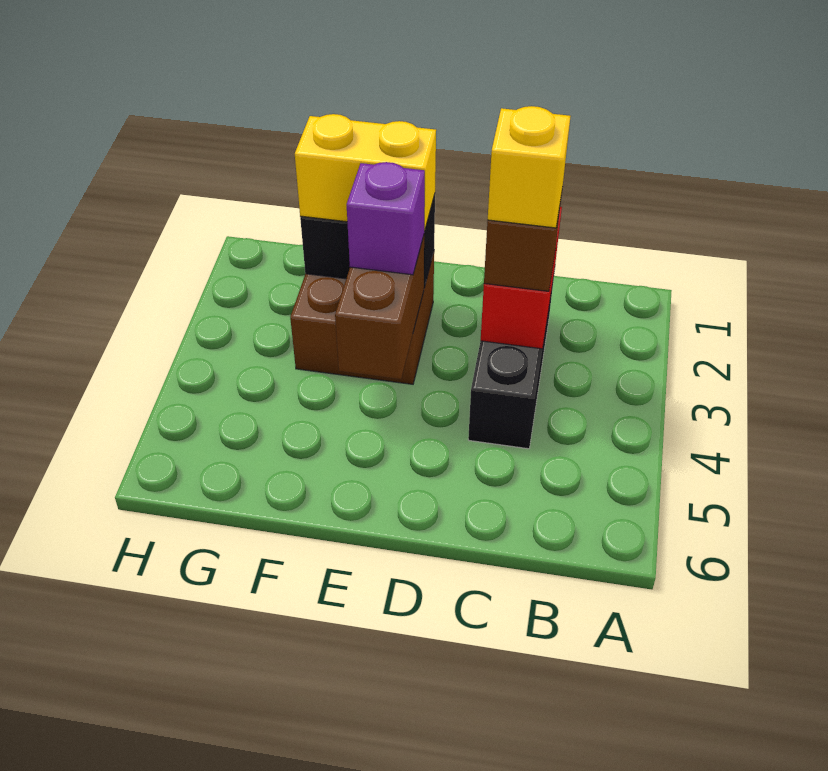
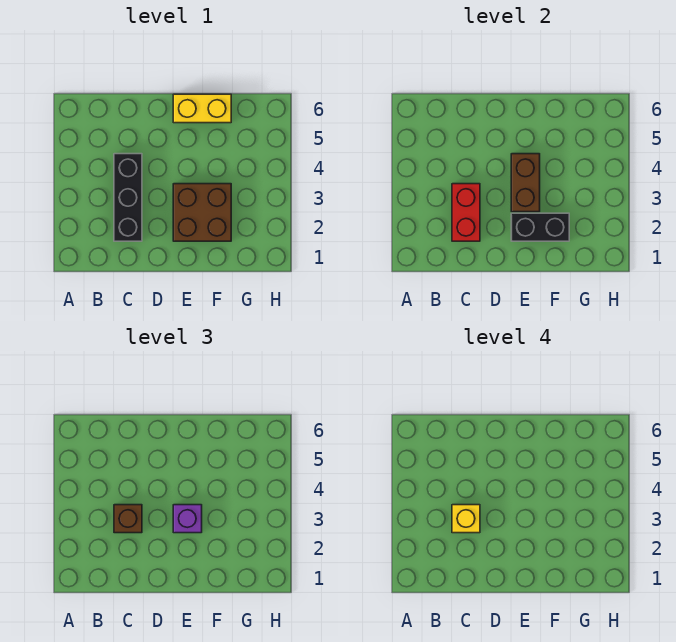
yellow brick E2:F2 level 3 -> yellow brick E6:F6 level 1

